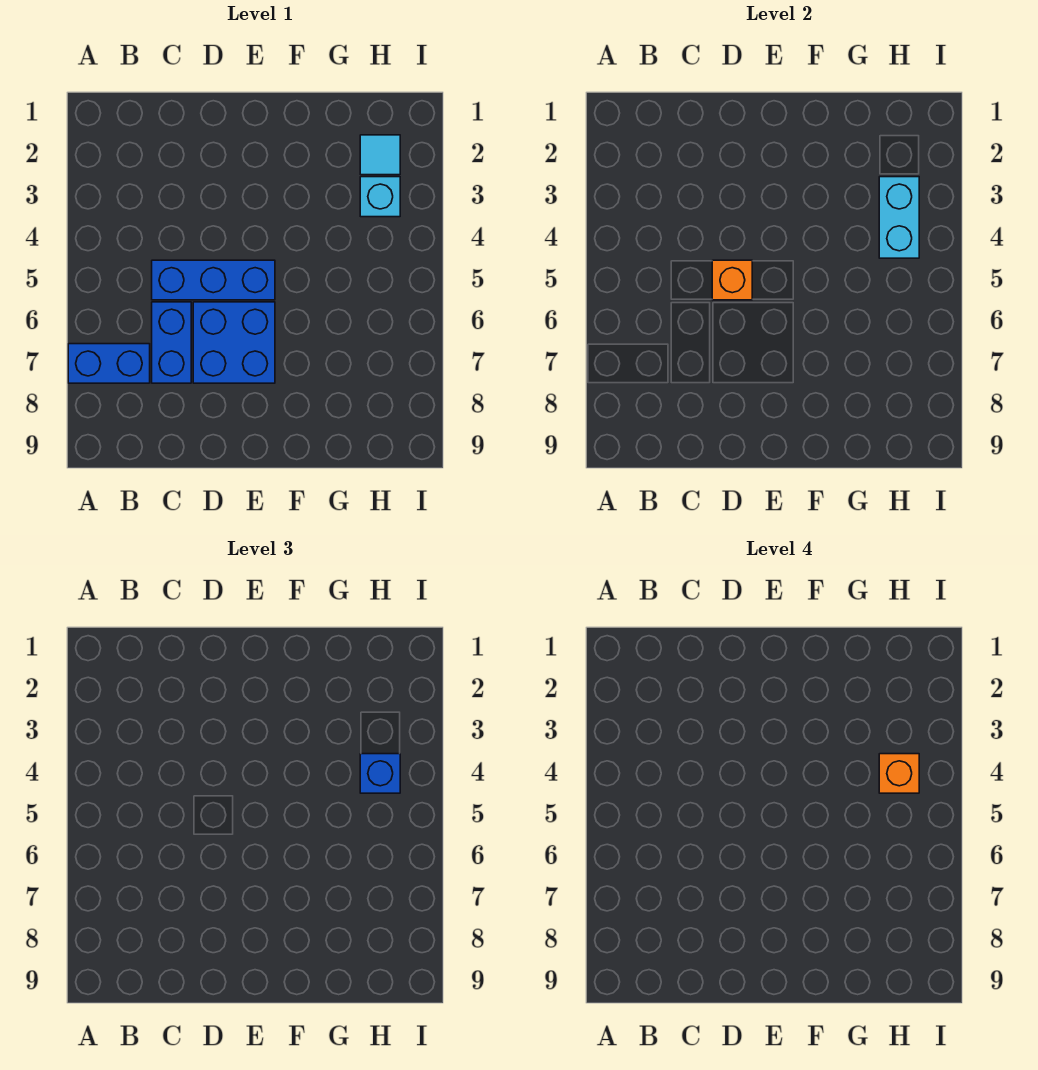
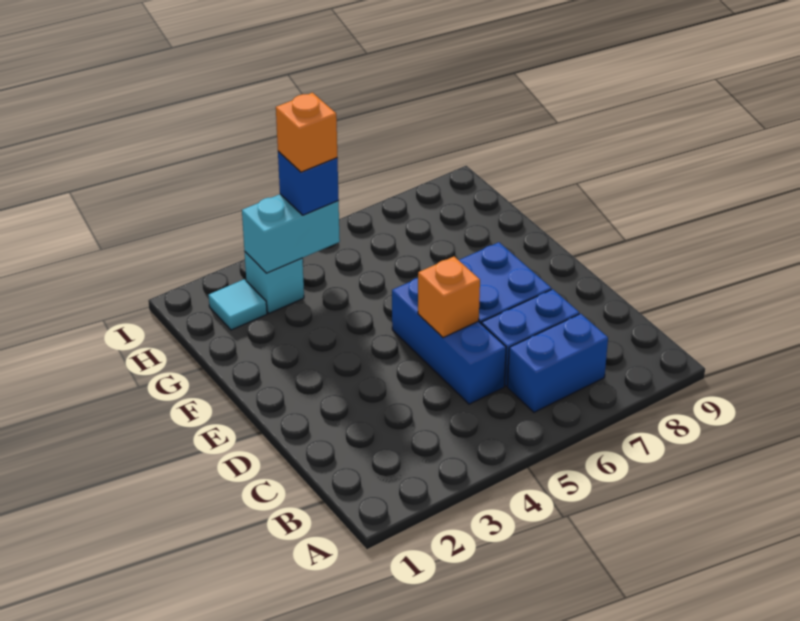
blue brick A7:B7 level 1 -> blue brick B6:B7 level 1

